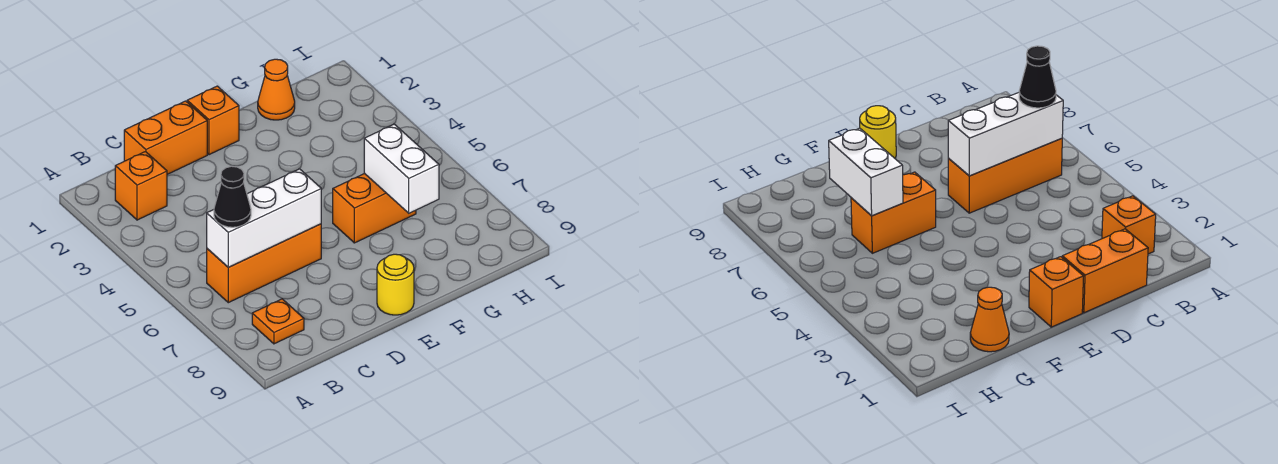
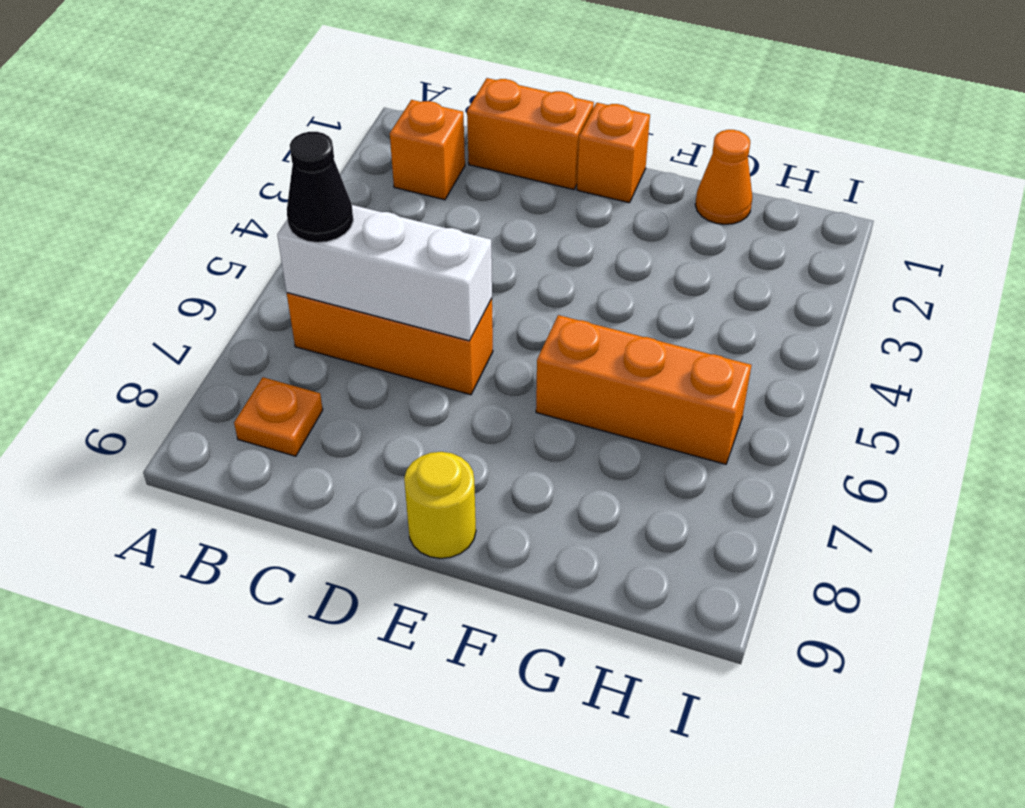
orange brick F6:G6 level 1 -> orange brick F6:H6 level 1
white brick G6:G7 level 2 -> none

